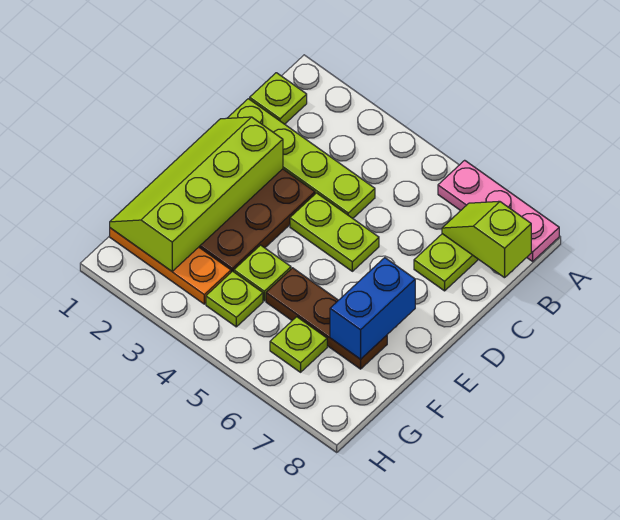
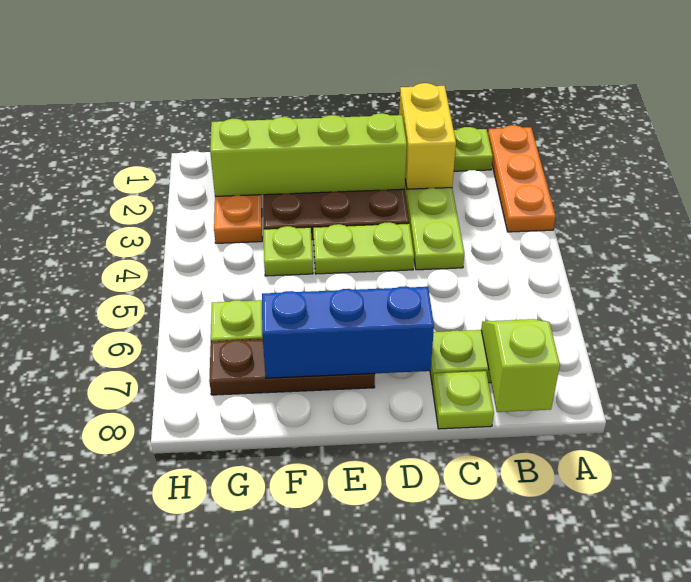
none -> orange plate A1:A3 level 1
pink plate A6:A8 level 1 -> none
none -> yellow brick C1:C2 level 2
lime plate D4:D5 level 1 -> lime plate D4:E4 level 1
blue brick E7:F7 level 2 -> blue brick D7:F7 level 2
brown plate F5:F7 level 1 -> brown plate E7:G7 level 1
lime plate G4 level 1 -> lime plate C8 level 1

